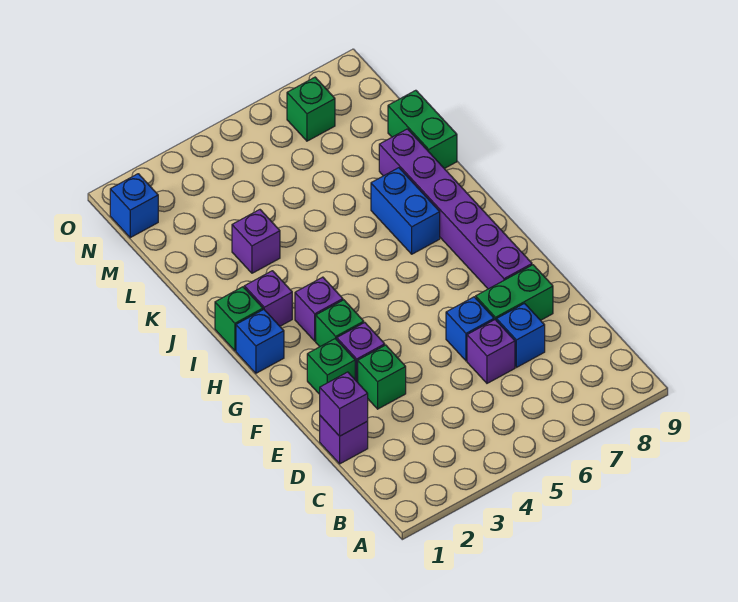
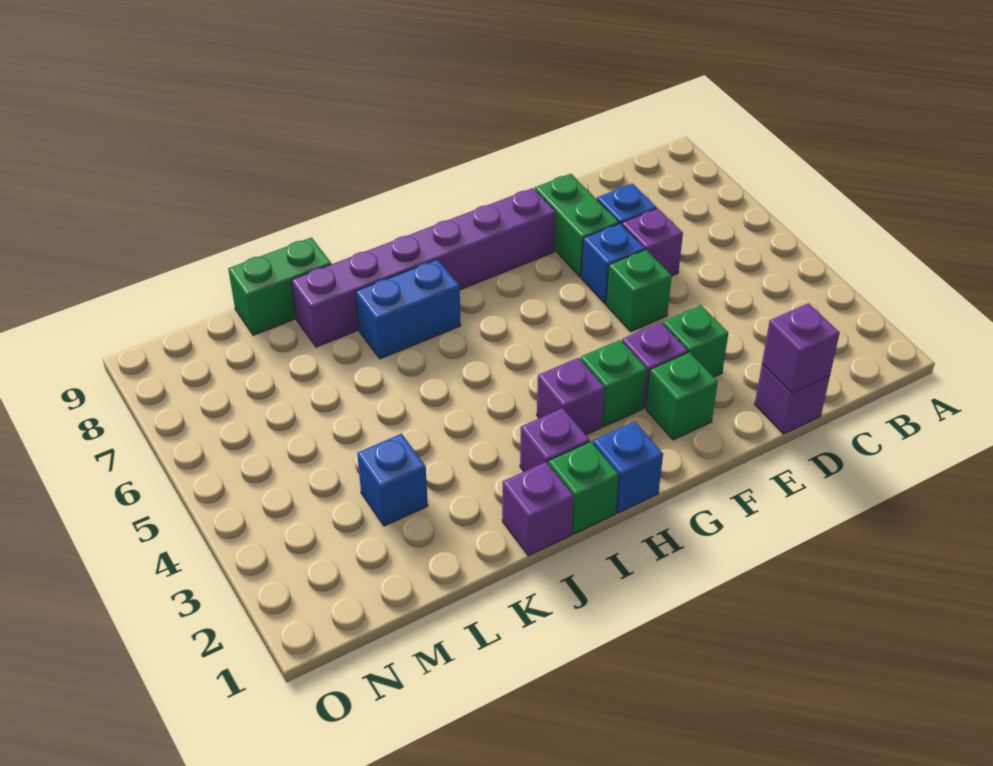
purple brick K3 level 1 -> purple brick J1 level 1
blue brick N1 level 1 -> blue brick L3 level 1
green brick N7 level 1 -> green brick E5 level 1

